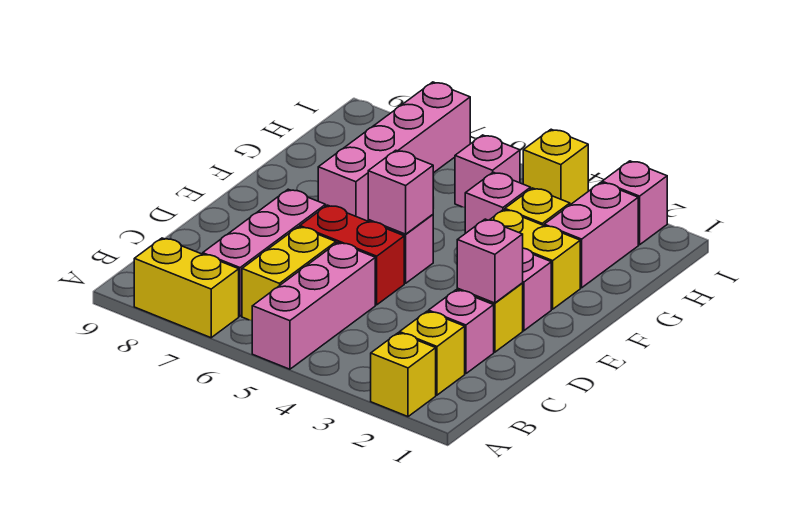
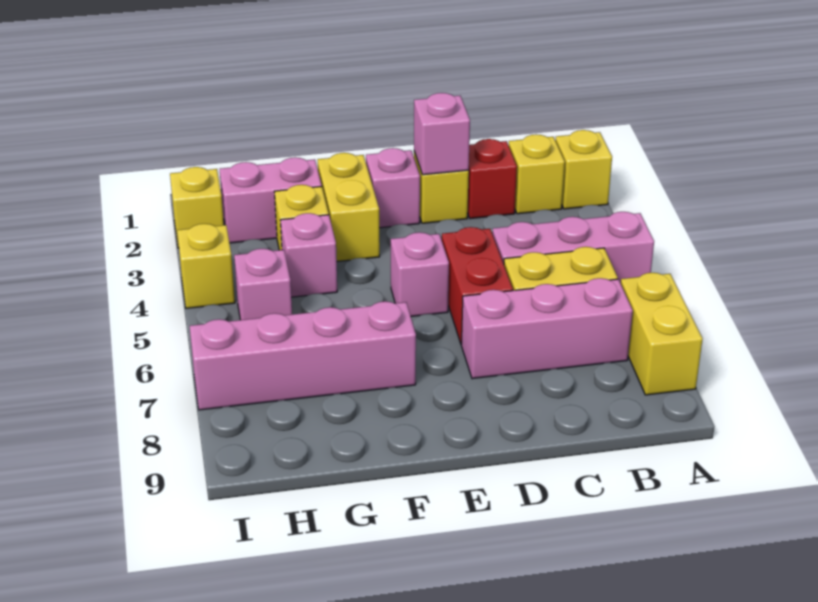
pink brick C2 level 1 -> red brick C2 level 1
pink brick E5 level 2 -> none
pink brick I2 level 1 -> yellow brick I2 level 1

